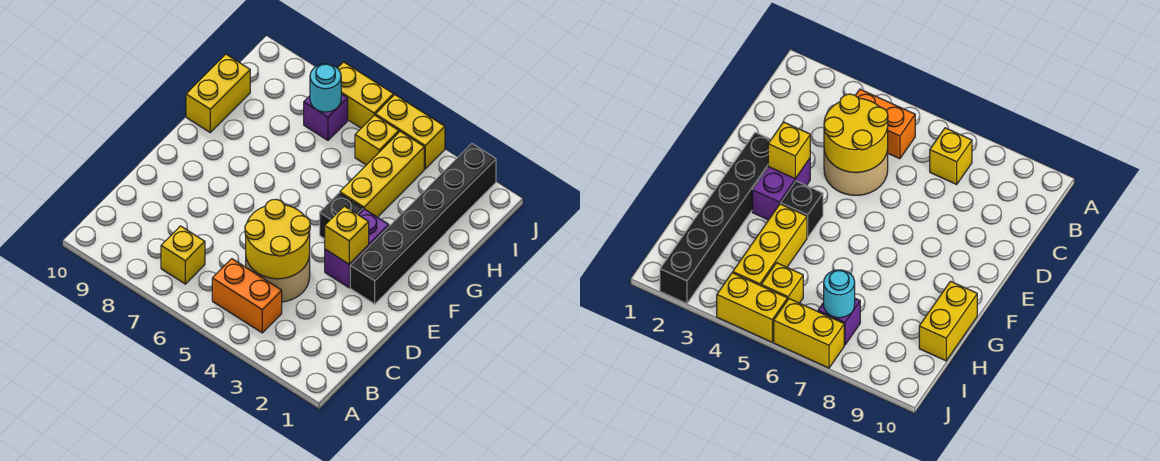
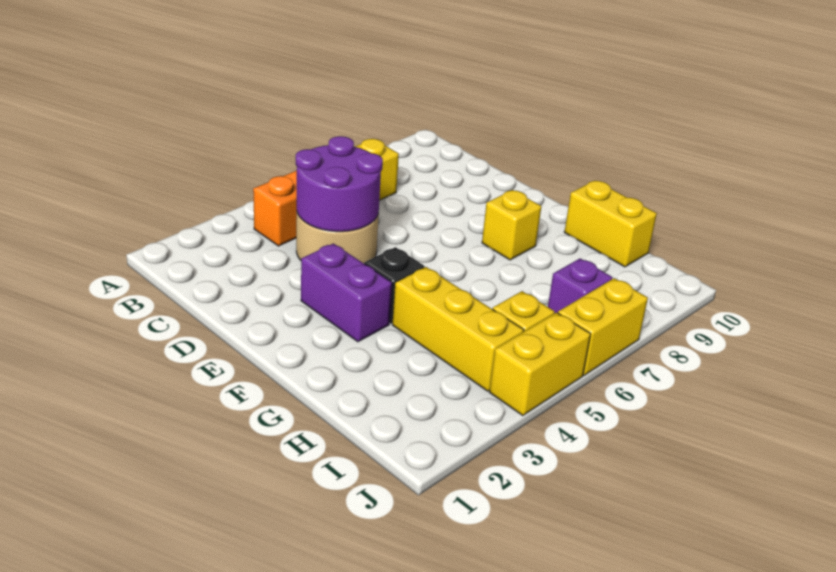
yellow round brick C4:D5 level 2 -> purple round brick C4:D5 level 2
black brick E2:J2 level 1 -> none
yellow brick E3 level 2 -> yellow brick F8 level 1
cyan round brick I7 level 2 -> none

